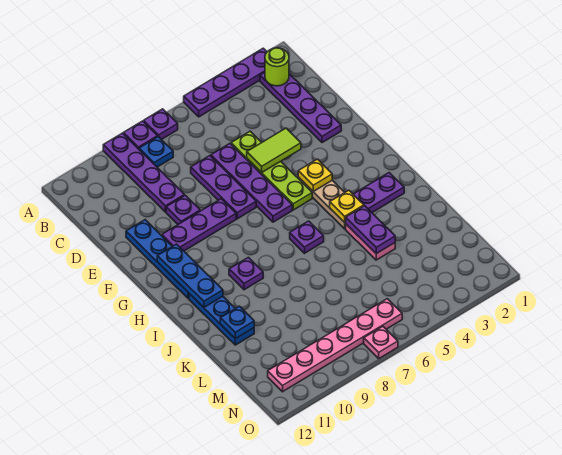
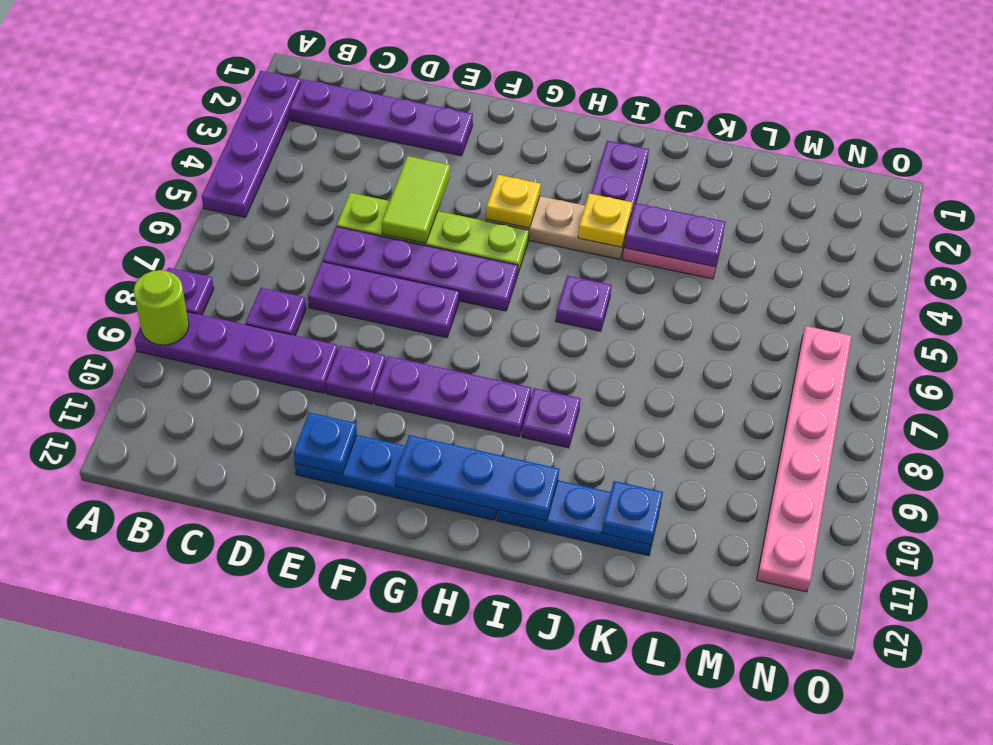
purple plate A7 level 1 -> purple plate C8 level 1
lime round brick B2 level 2 -> lime round brick A9 level 2
blue plate B8 level 1 -> blue plate E11 level 2
purple plate F8:F10 level 1 -> purple plate F9:H9 level 1
pink plate O7 level 1 -> none

